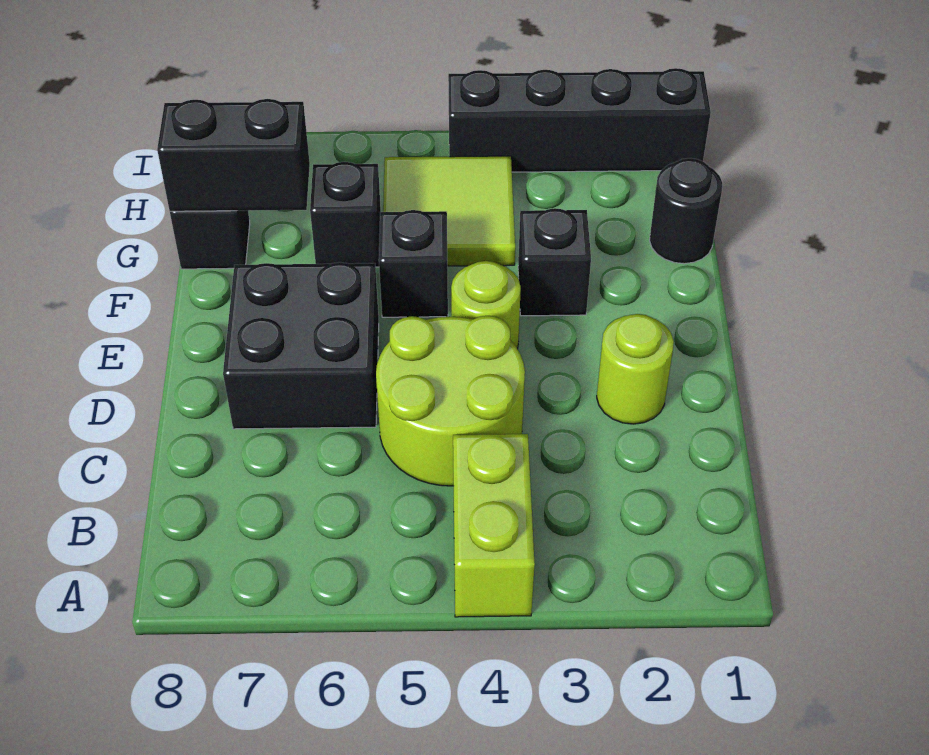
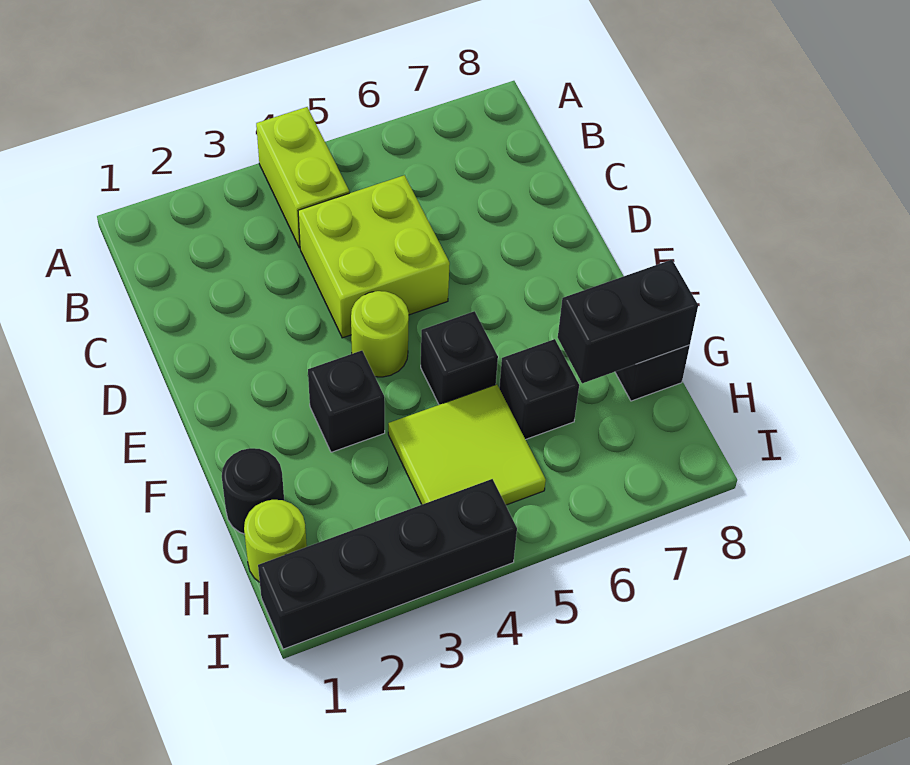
lime round brick C4:D5 level 1 -> lime brick C4:D5 level 1
lime round brick D2 level 1 -> lime round brick H1 level 1
black brick D6:E7 level 1 -> none

